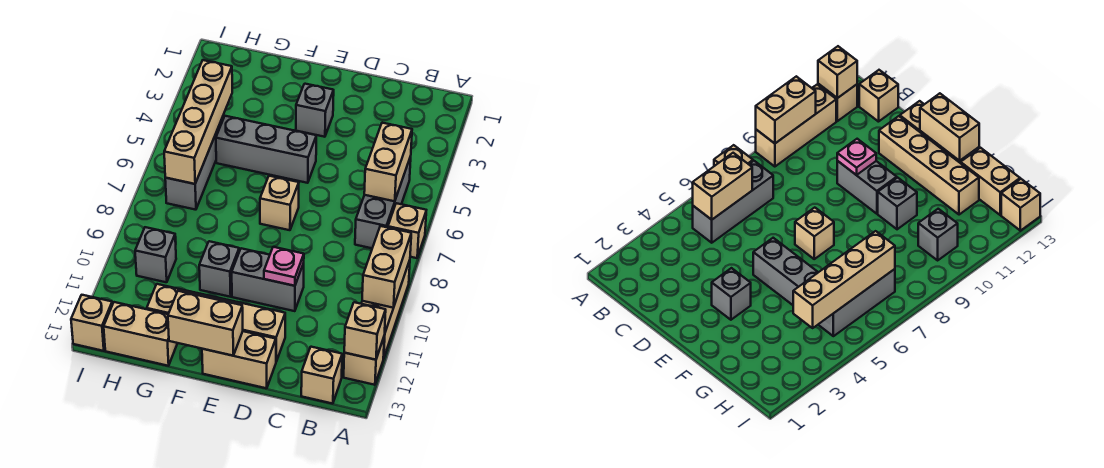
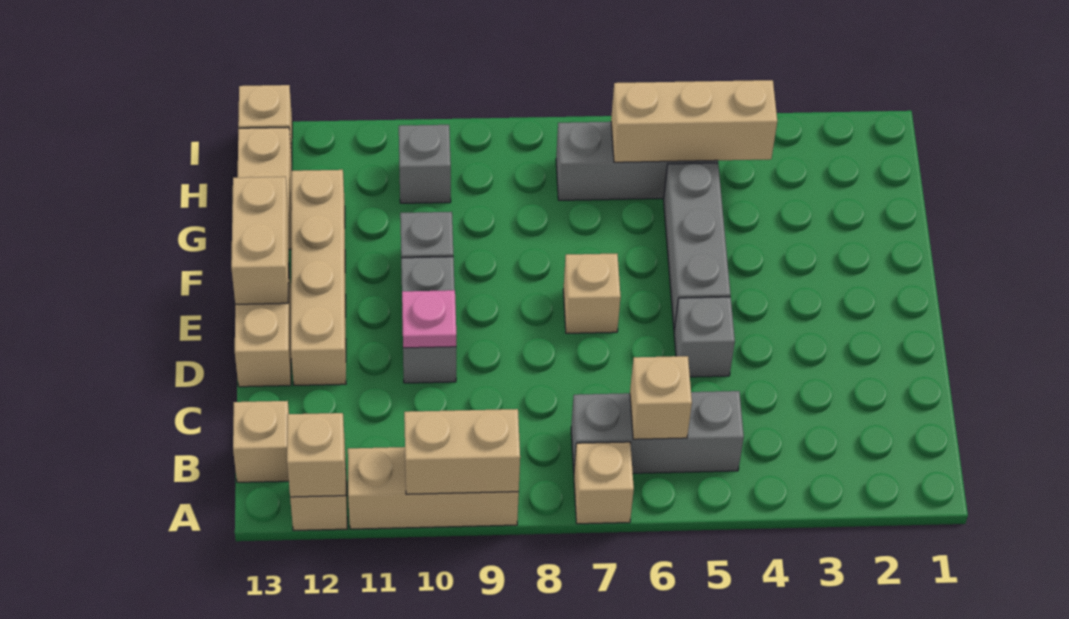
tan brick B5:B6 level 2 -> tan brick B6 level 2
grey brick E3 level 1 -> grey brick D5 level 1
tan brick H4:H7 level 2 -> tan brick H4:H6 level 2

